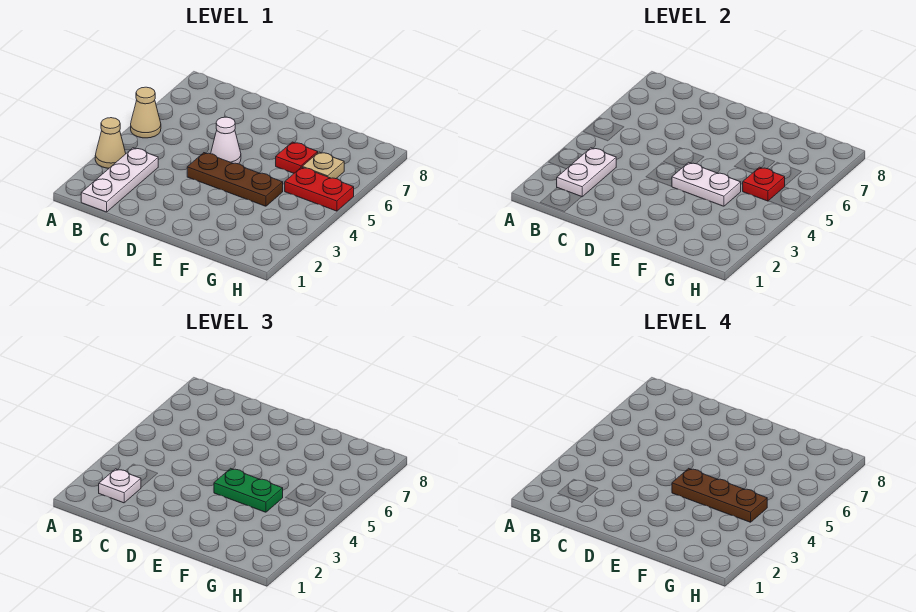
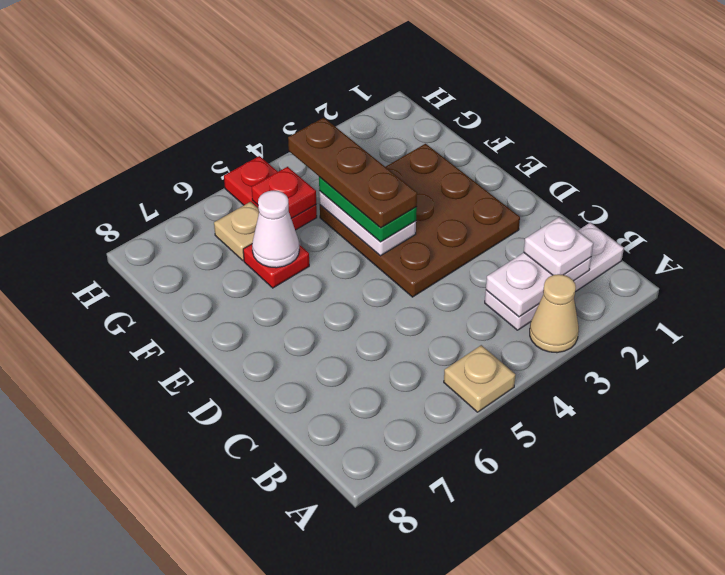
tan cone A5 level 1 -> tan plate A5 level 1
brown plate D4:F4 level 1 -> brown plate D2:F4 level 1
white cone D5 level 1 -> white cone F6 level 2

